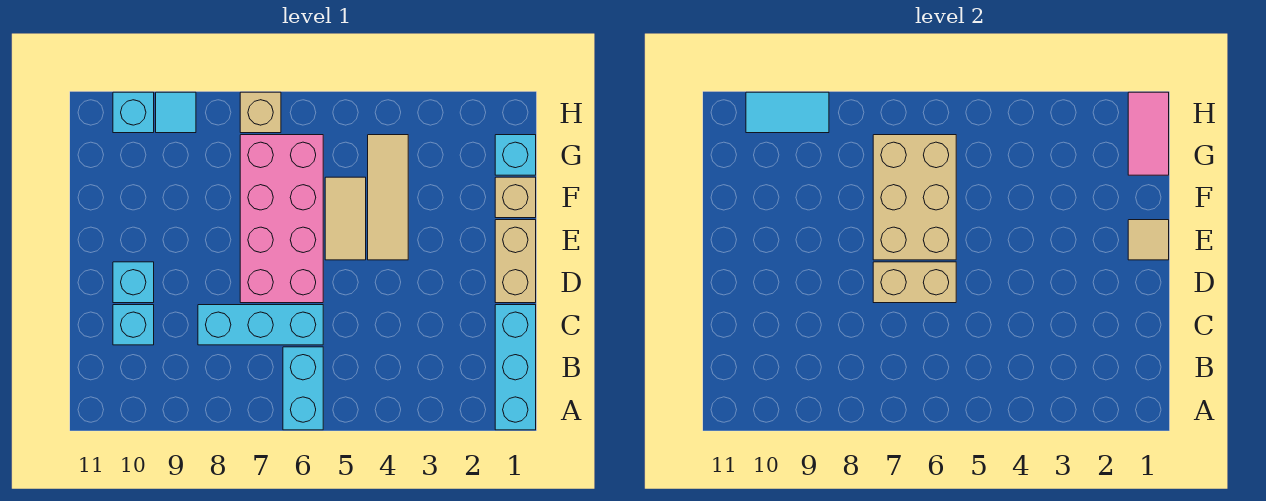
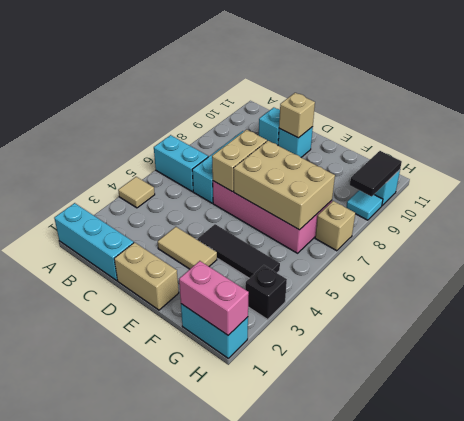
tan tile E1 level 2 -> tan tile A4 level 1
tan tile E4:G4 level 1 -> black tile E4:G4 level 1
tan tile E5:F5 level 1 -> tan tile D3:E3 level 1
tan brick F1 level 1 -> tan brick D10 level 2
cyan brick G1 level 1 -> cyan brick G1:H1 level 1
pink tile G1:H1 level 2 -> pink brick G1:H1 level 2
none -> black brick H3 level 1
cyan tile H9:H10 level 2 -> black tile H9:H10 level 2

